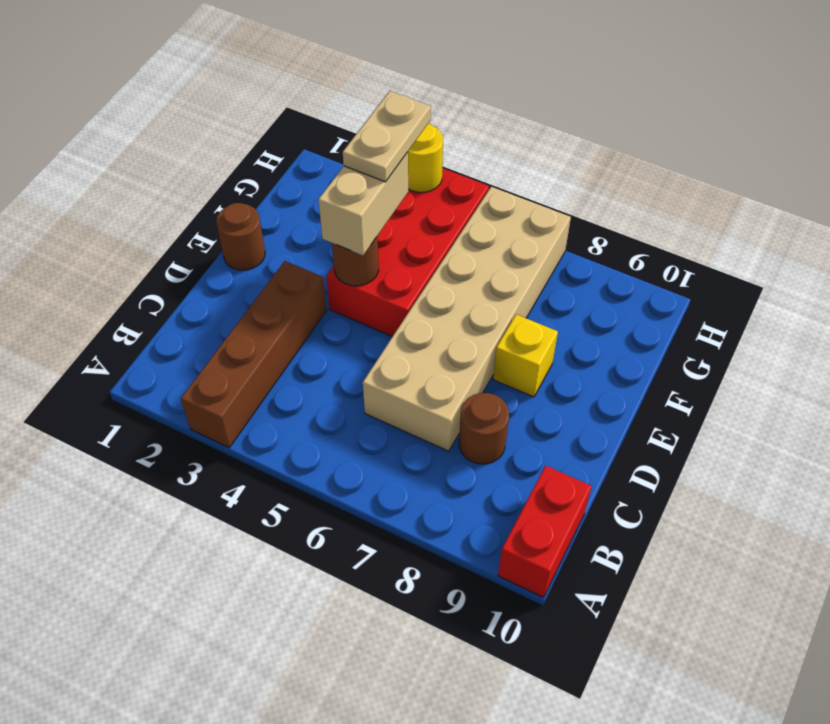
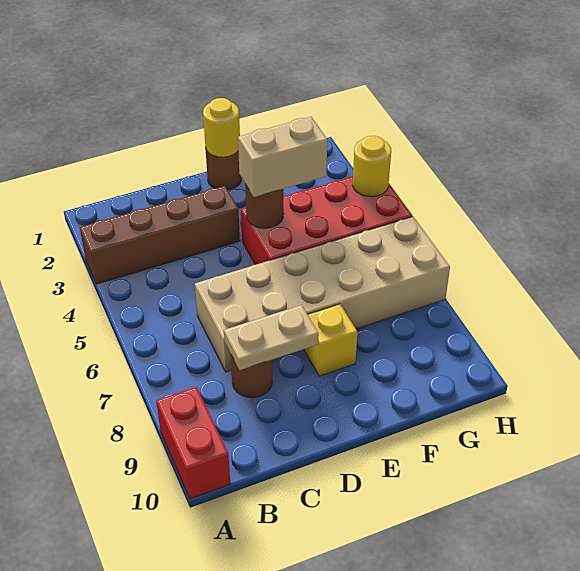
red brick A10:B10 level 1 -> red brick A9:A10 level 1
none -> yellow round brick E1 level 2
tan plate F4:G4 level 4 -> tan plate C8:D8 level 2

